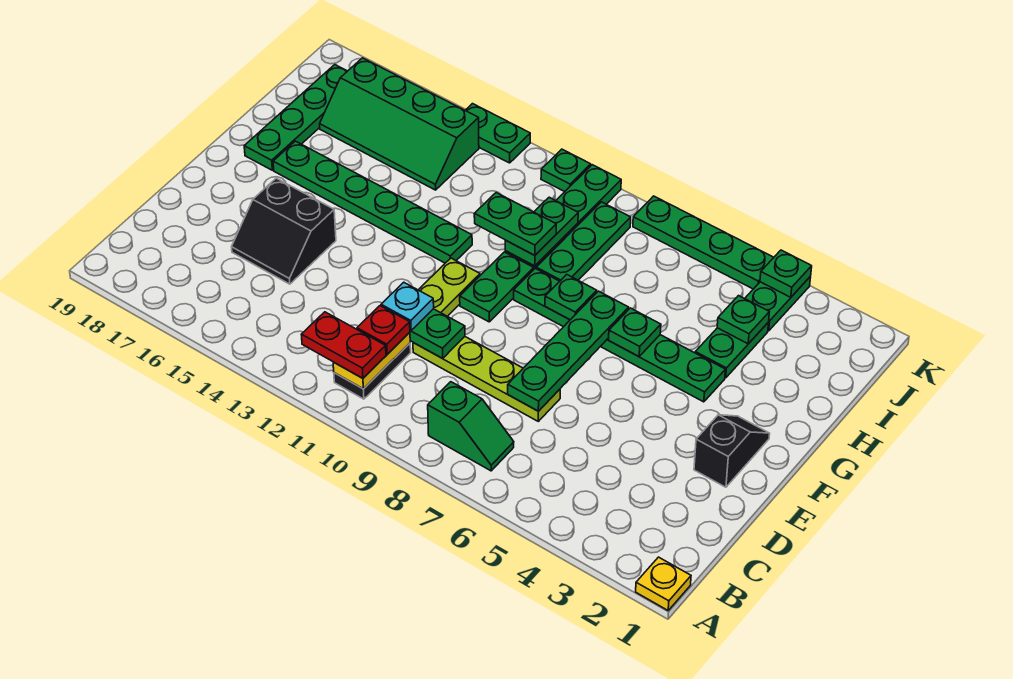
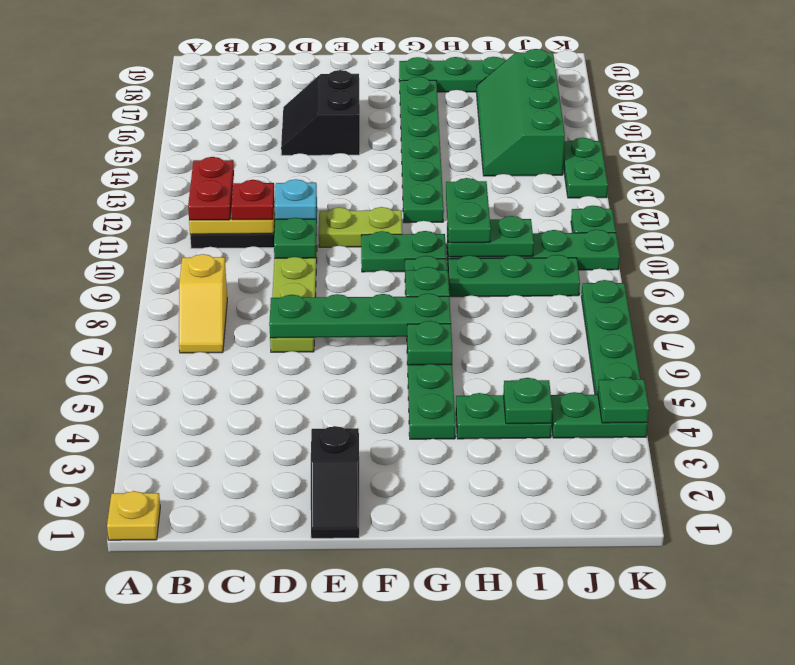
green slope B7:B8 level 1 top 8 -> yellow slope B7:B8 level 1 top 8
black slope E2:F2 level 1 top E -> black slope E1:E2 level 1 top 2

